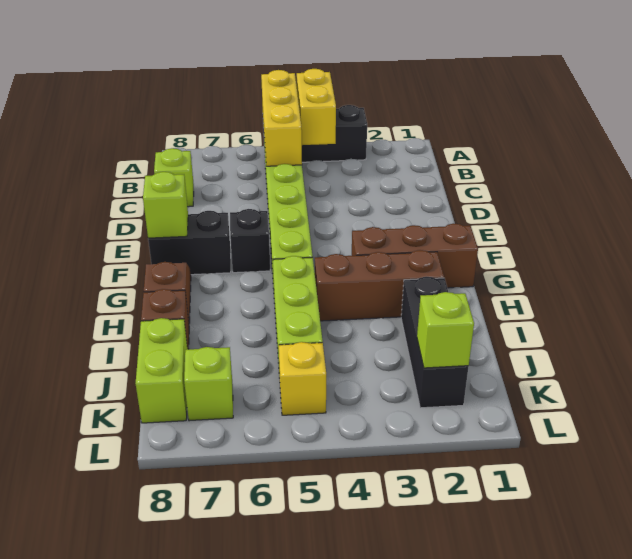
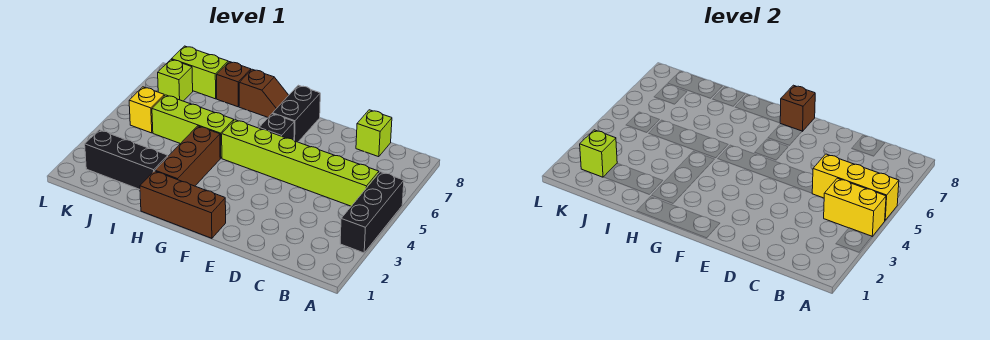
lime brick F8 level 2 -> brown brick F8 level 2
brown brick G1:G3 level 1 -> brown brick F1:H1 level 1

